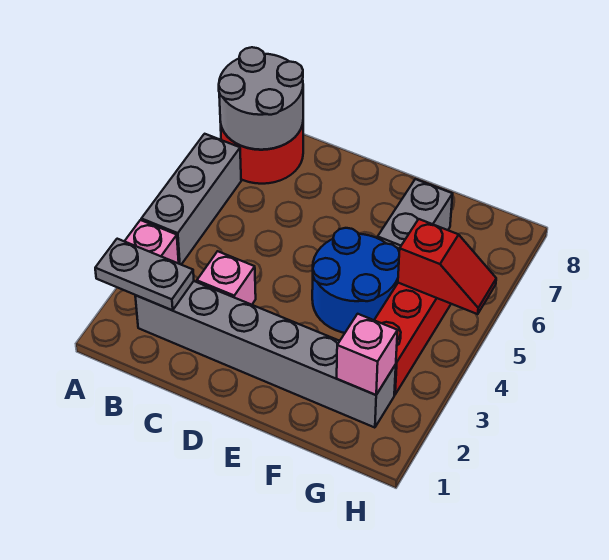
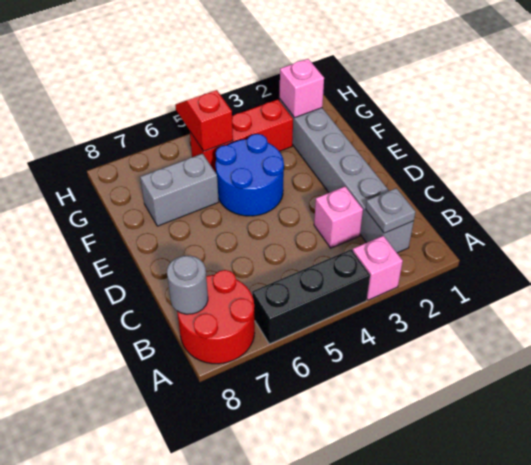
grey plate A2:B2 level 2 -> grey plate B2 level 2
grey brick A4:A6 level 1 -> black brick A4:A6 level 1
grey round brick A7:B8 level 2 -> grey round brick B8 level 2

